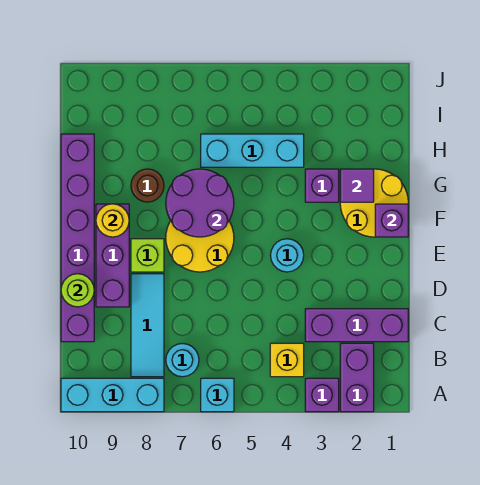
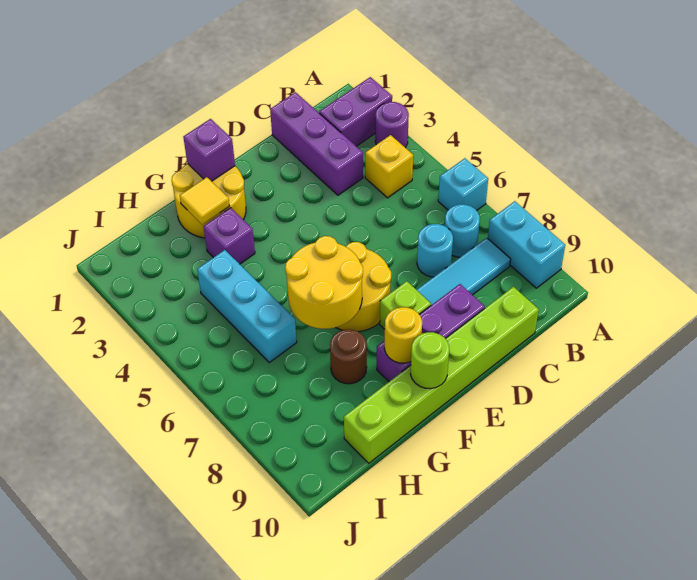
purple brick A3 level 1 -> purple round brick A3 level 1
cyan brick A8:A10 level 1 -> cyan brick A8:A9 level 1
purple brick C10:H10 level 1 -> lime brick C10:H10 level 1
lime round brick D10 level 2 -> lime round brick F10 level 2
cyan round brick E4 level 1 -> cyan round brick C7 level 1
purple round brick F6:G7 level 2 -> yellow round brick F6:G7 level 2
purple tile G2 level 2 -> yellow tile G2 level 2

